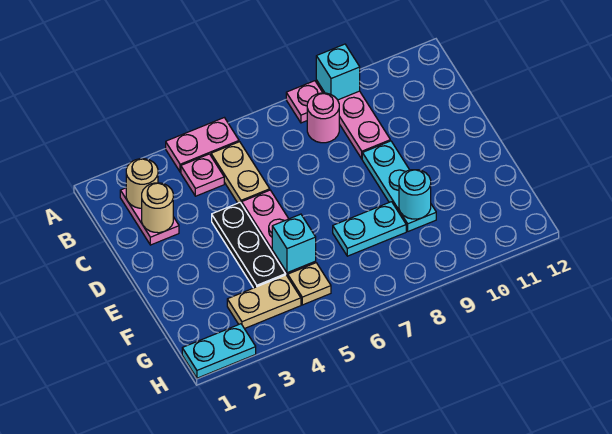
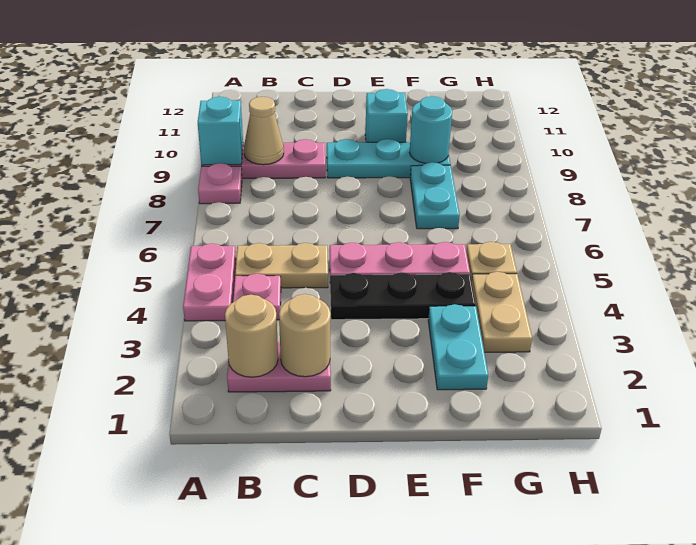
pink round brick B8 level 1 -> none
none -> tan cone B9 level 2
cyan brick F5 level 2 -> cyan brick E10 level 1
cyan plate H1:H2 level 1 -> cyan plate F2:F3 level 1

